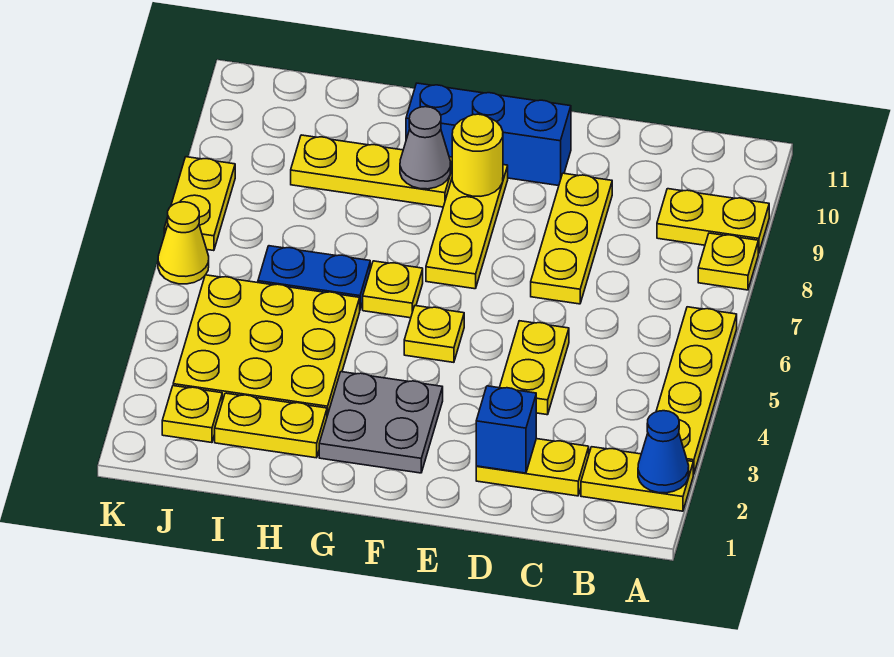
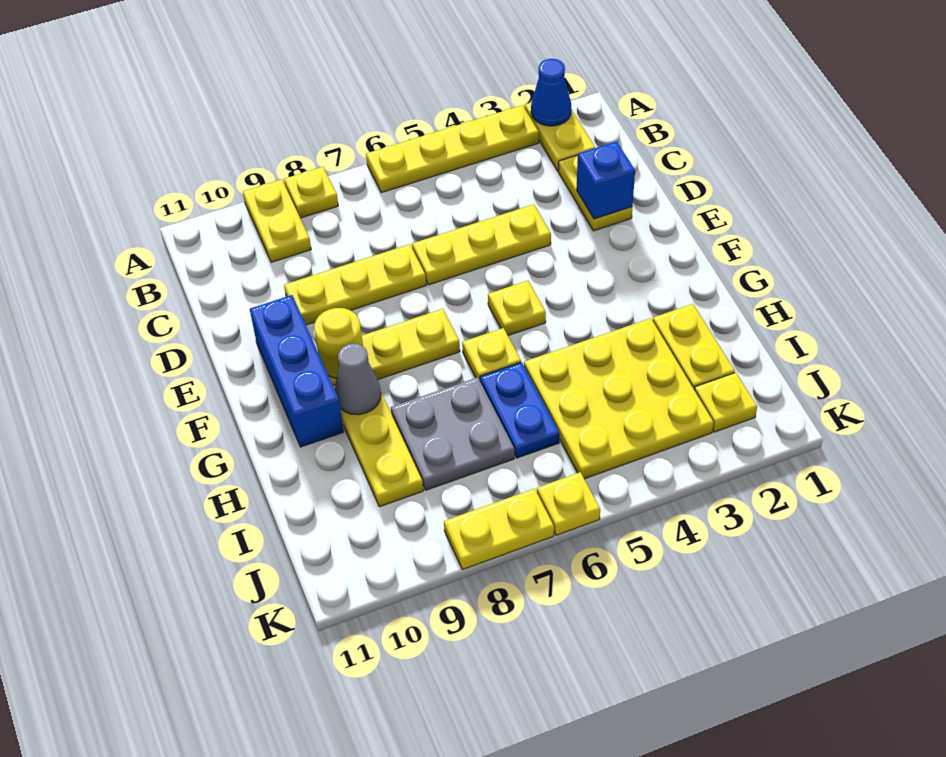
yellow plate D4:D5 level 1 -> yellow plate D4:D6 level 1
grey plate F2:G3 level 1 -> grey plate H7:I8 level 1
yellow cone K6 level 1 -> yellow plate K6 level 1

